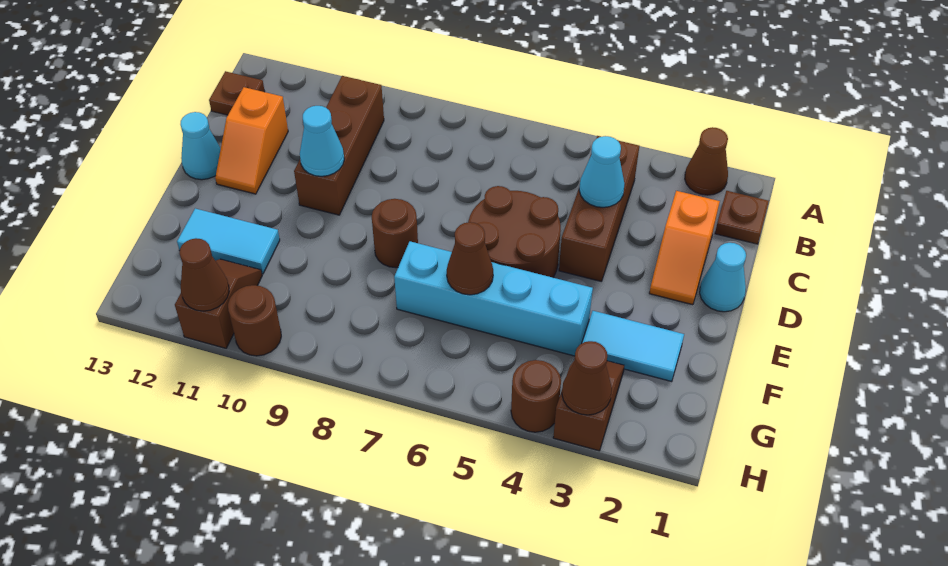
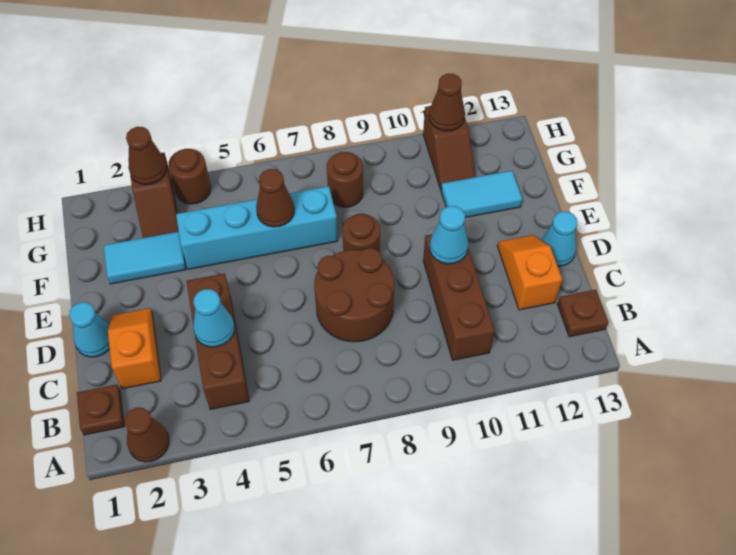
brown round brick D5:E6 level 1 -> brown round brick C7:D8 level 1
brown round brick H10 level 1 -> brown round brick G8 level 1

